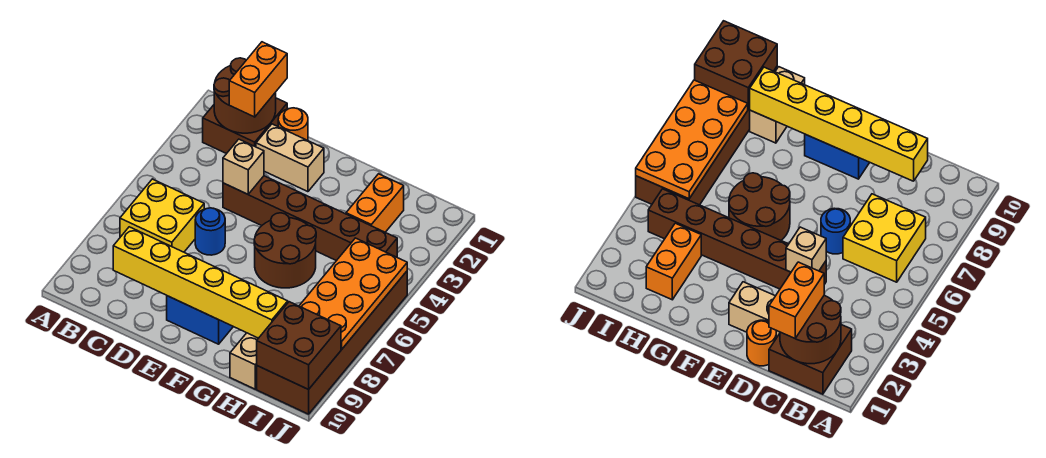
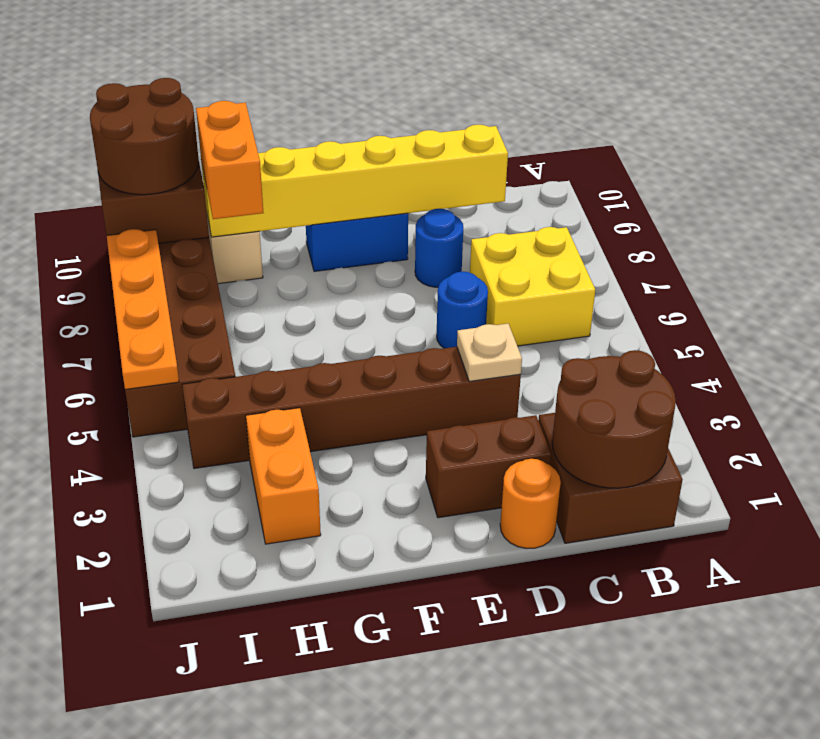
orange brick C1:C2 level 3 -> orange brick H8:H9 level 3
tan brick D2:E2 level 1 -> brown brick D2:E2 level 1
tan brick D4 level 2 -> tan plate D4 level 2
none -> blue round brick D8 level 1
brown round brick F5:G6 level 1 -> brown round brick I9:J10 level 3
orange plate I5:J8 level 2 -> orange plate J5:J8 level 2

